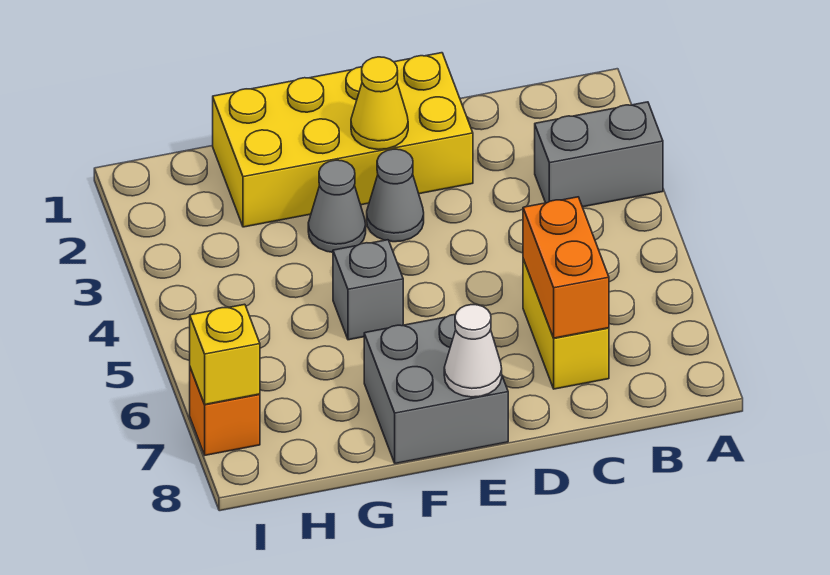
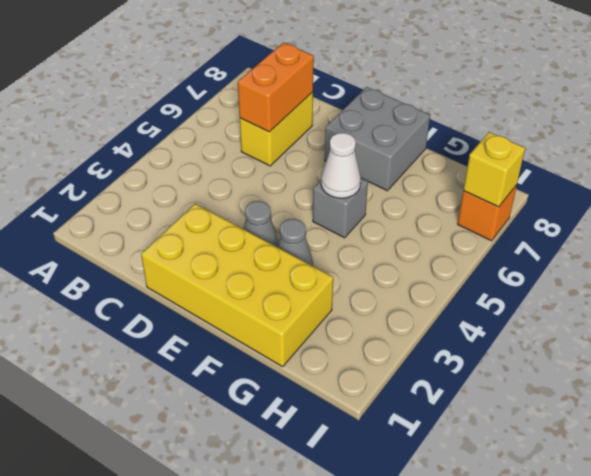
grey brick A3:B3 level 1 -> none
yellow cone E2 level 2 -> none
white cone E8 level 2 -> white cone F5 level 2

